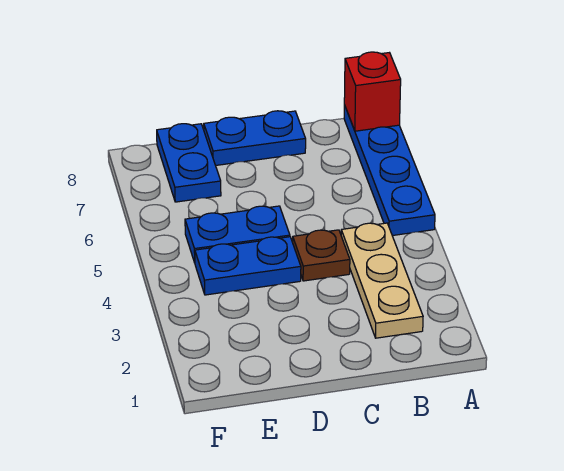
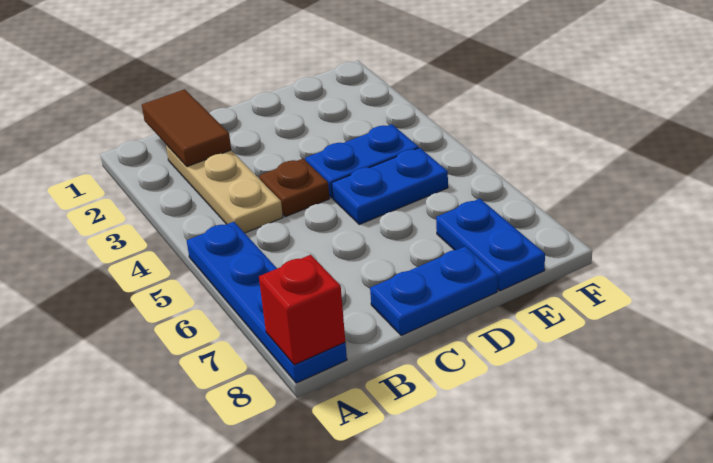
none -> brown tile B1:B2 level 2

